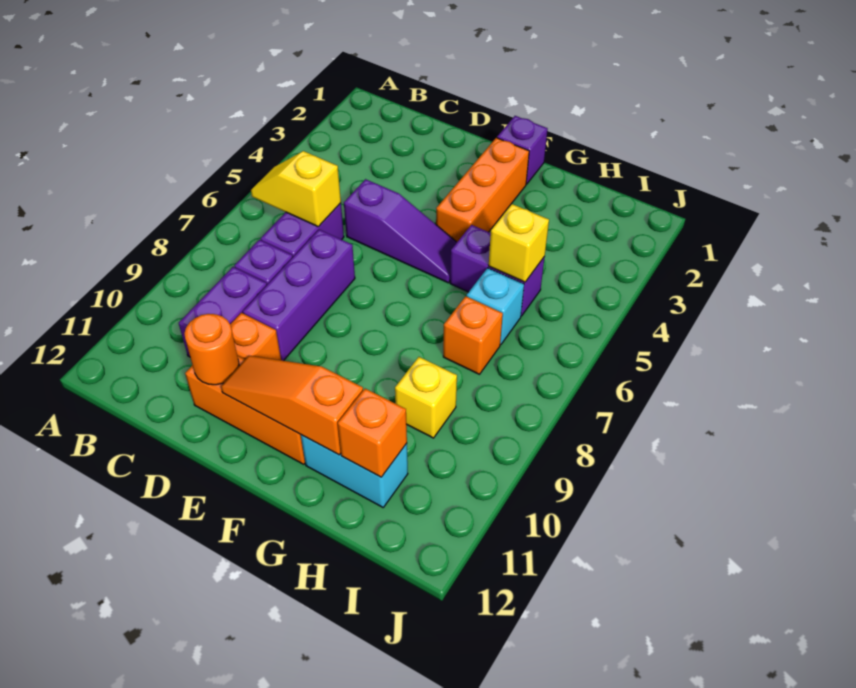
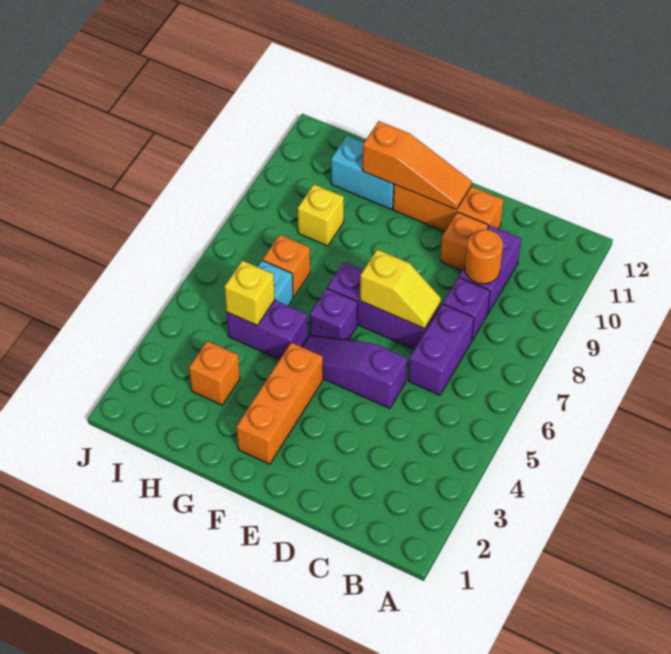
yellow slope B6:C6 level 2 top C -> yellow slope D7:E7 level 2 top E
purple brick D7:D9 level 1 -> purple brick D7:F7 level 1
orange round brick D11 level 2 -> orange round brick C9 level 2
purple brick F1 level 1 -> purple brick F6 level 1
orange brick H11 level 2 -> orange brick H3 level 1

